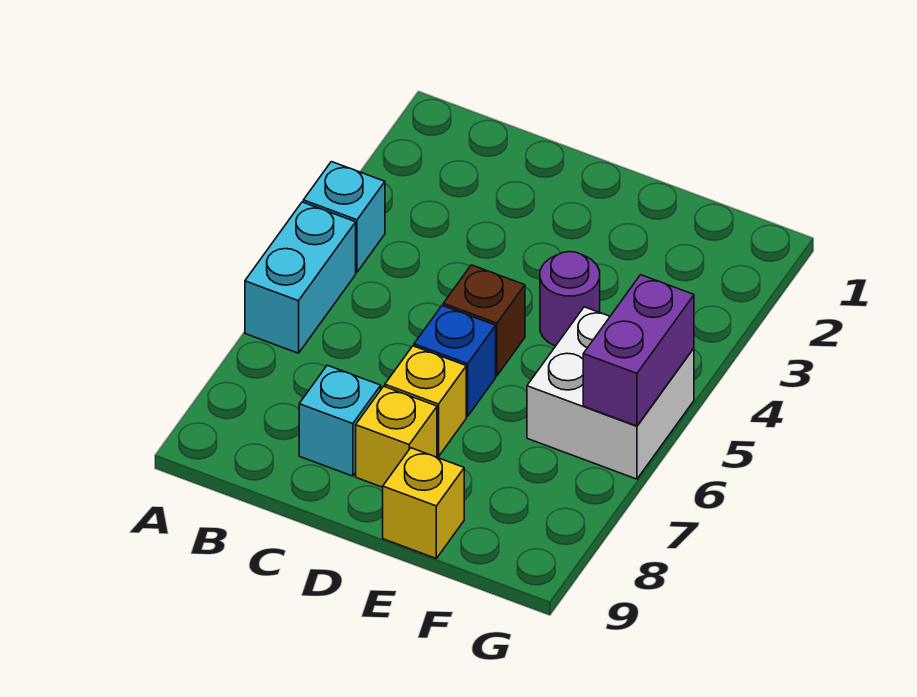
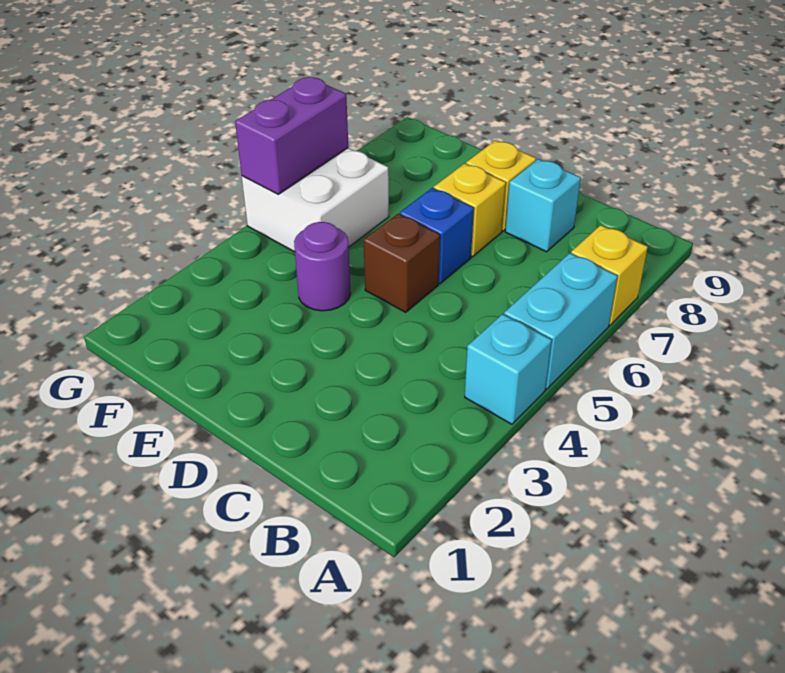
yellow brick E9 level 1 -> yellow brick A7 level 1

